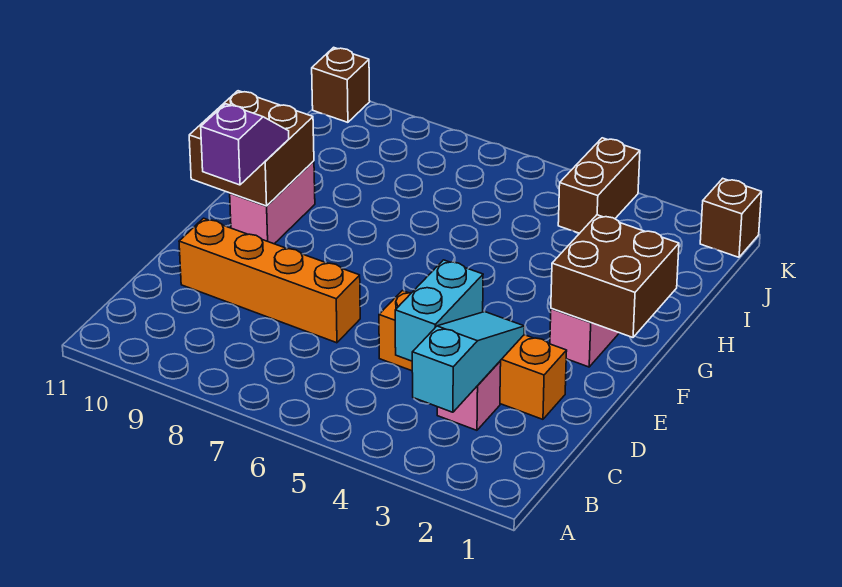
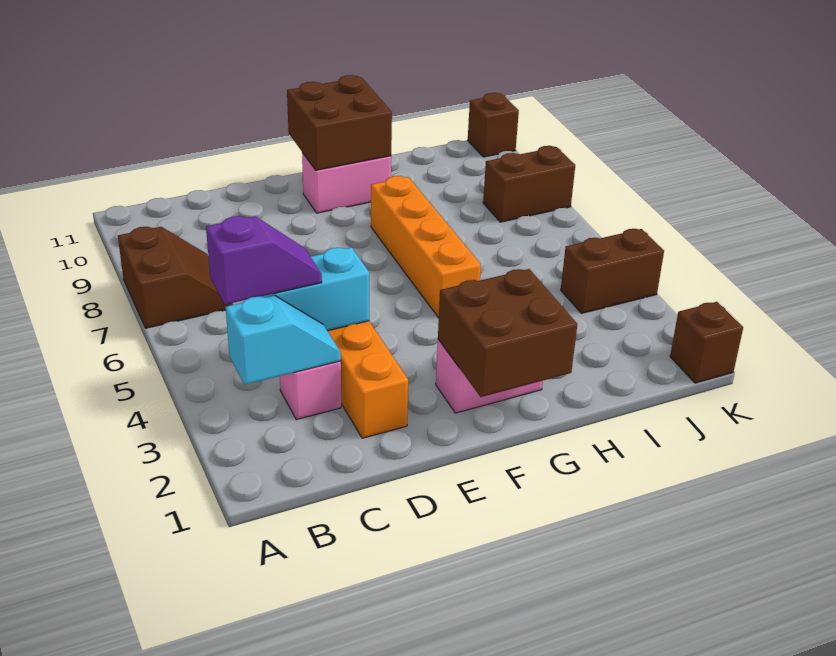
none -> brown slope A7:B8 level 1 top A
cyan slope B3:D3 level 2 top B -> cyan slope B3:C3 level 2 top B
orange brick D7:D10 level 1 -> orange brick G5:G8 level 1
purple slope E10:F10 level 3 top E -> purple slope B4:C4 level 3 top B
none -> brown brick J8:K8 level 1

